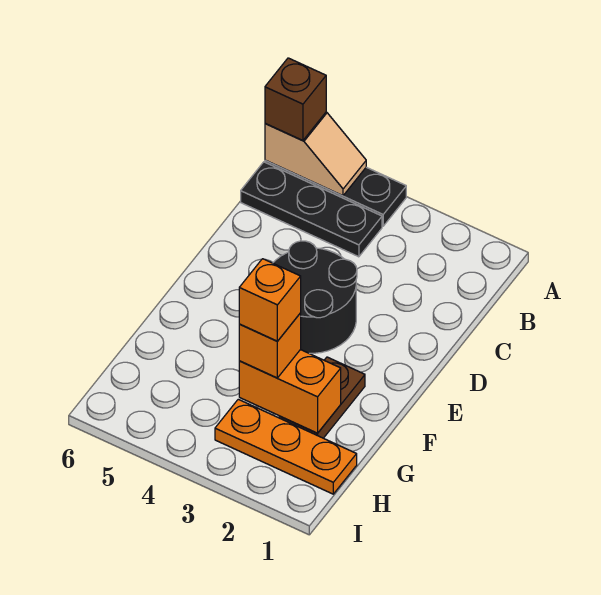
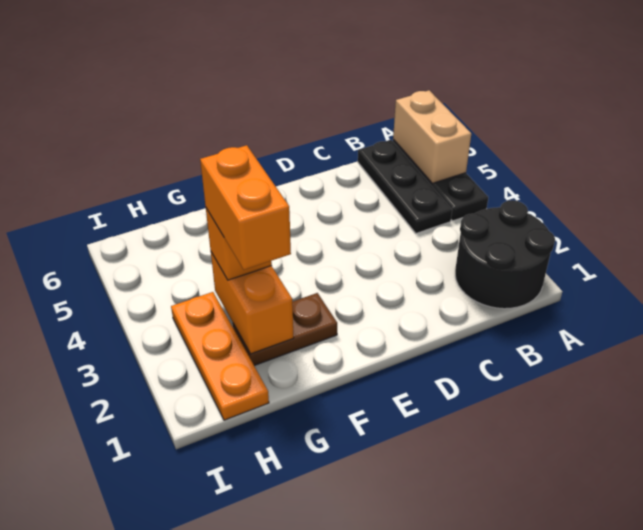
tan slope A5:A6 level 2 top 6 -> tan brick A5:A6 level 2
brown brick A6 level 3 -> none
black round brick D3:E4 level 1 -> black round brick A1:B2 level 1
orange brick G3 level 4 -> orange brick G2:G3 level 4

